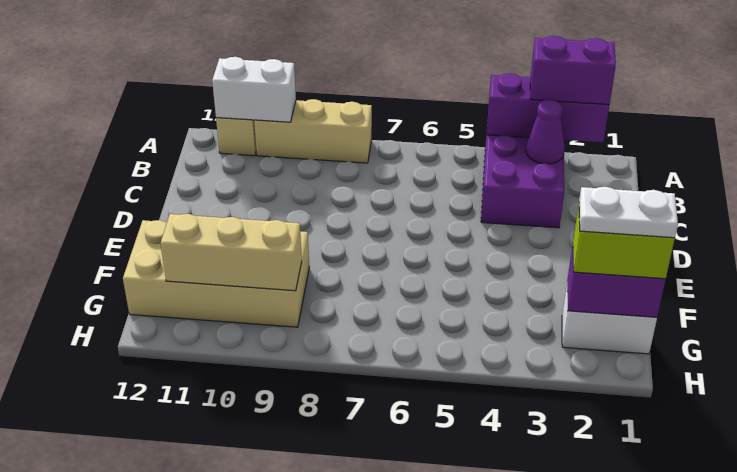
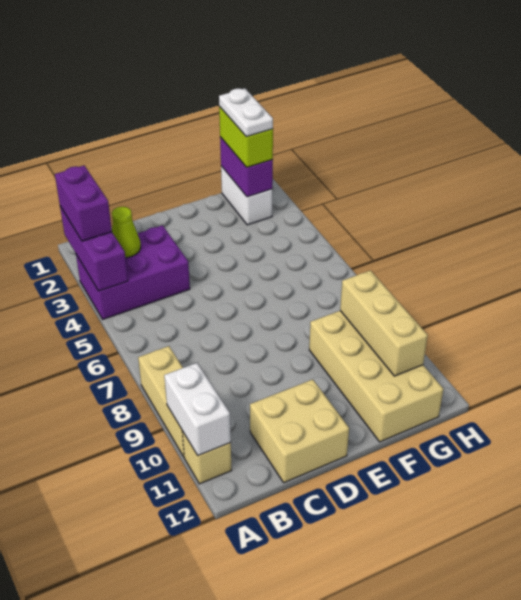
purple cone B3 level 2 -> lime cone B3 level 2
none -> tan brick C11:D12 level 1

